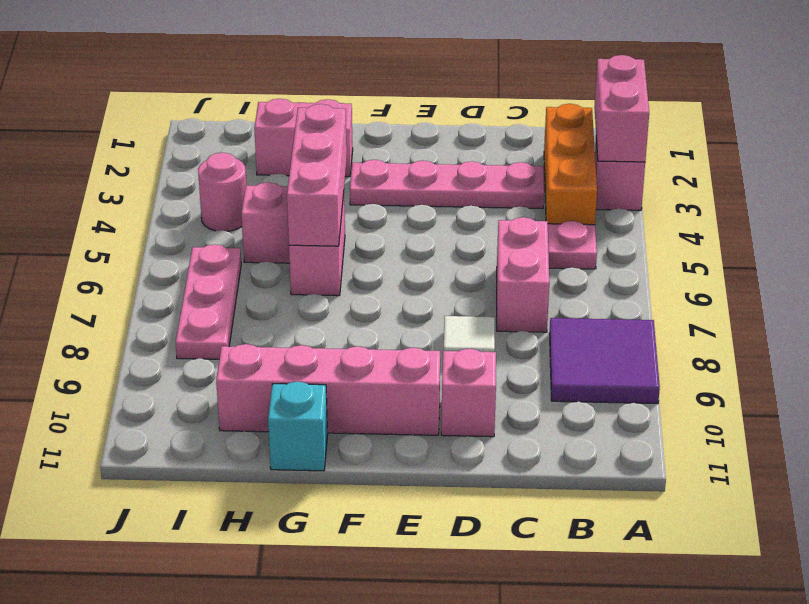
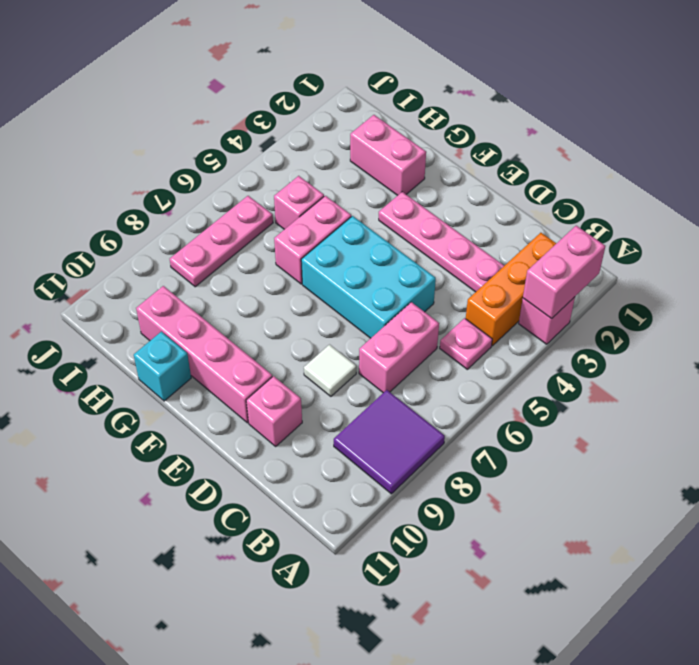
none -> cyan brick D5:F6 level 1
pink brick G4:G6 level 2 -> none
pink round brick I4 level 1 -> none

